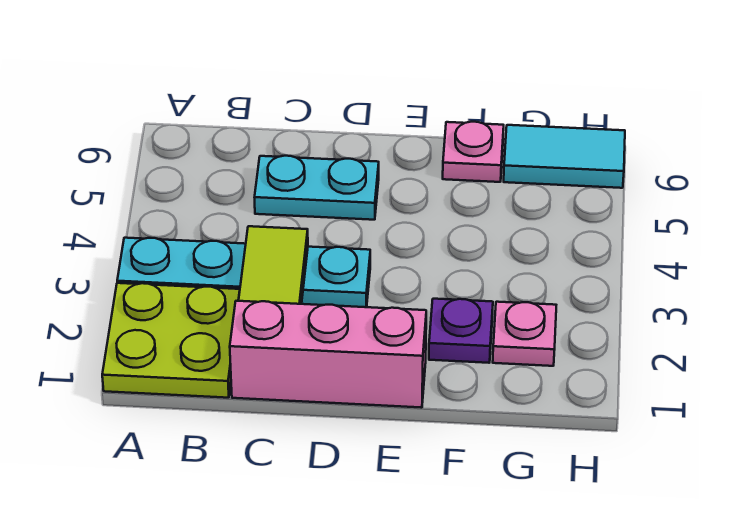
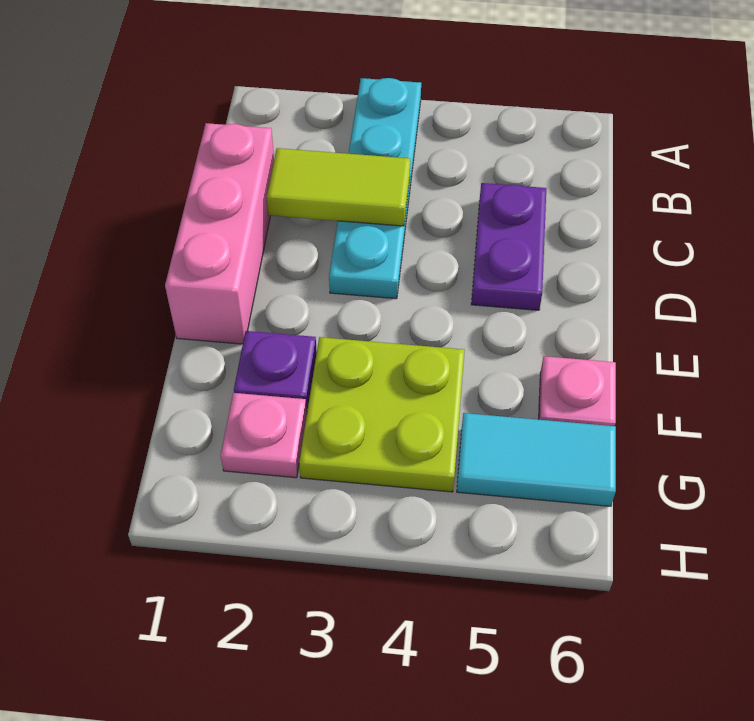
lime plate A1:B2 level 1 -> lime plate F3:G4 level 1
cyan plate C5:D5 level 1 -> purple plate C5:D5 level 1
cyan tile G6:H6 level 1 -> cyan tile G5:G6 level 1

